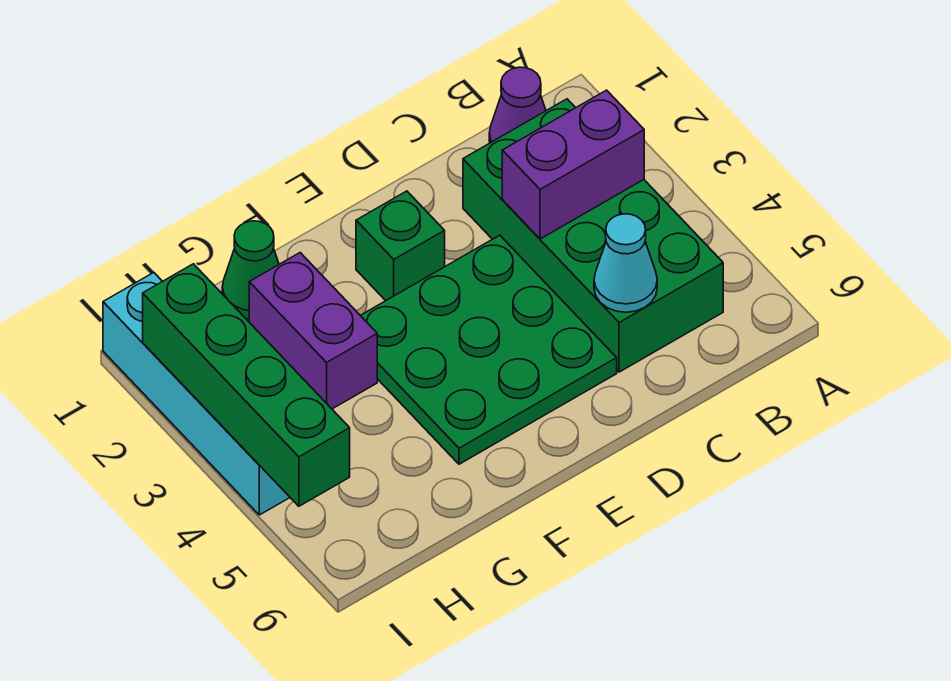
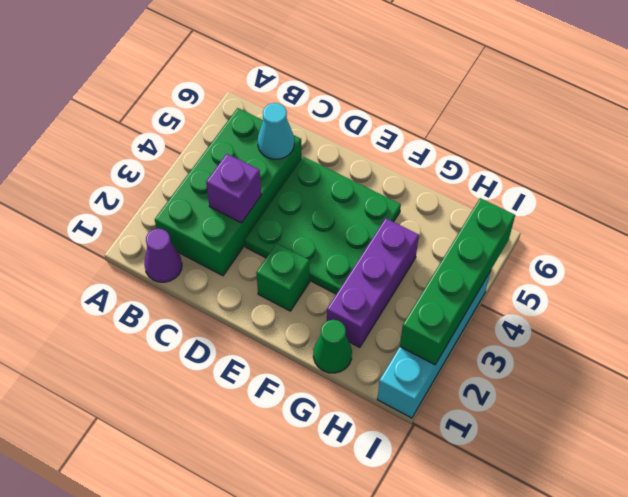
purple brick B3:C3 level 2 -> purple brick C3 level 2
purple brick G2:G3 level 1 -> purple brick G2:G4 level 1

